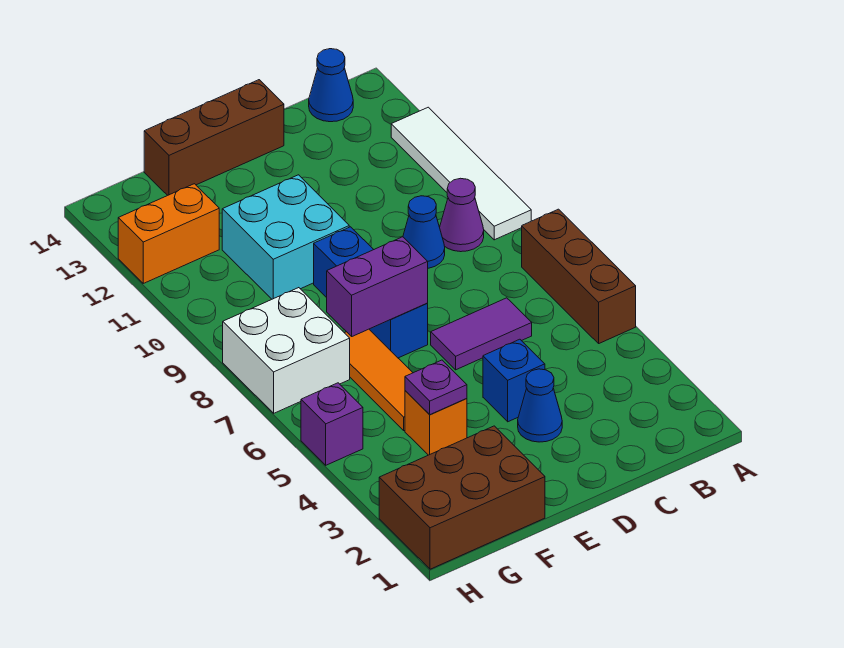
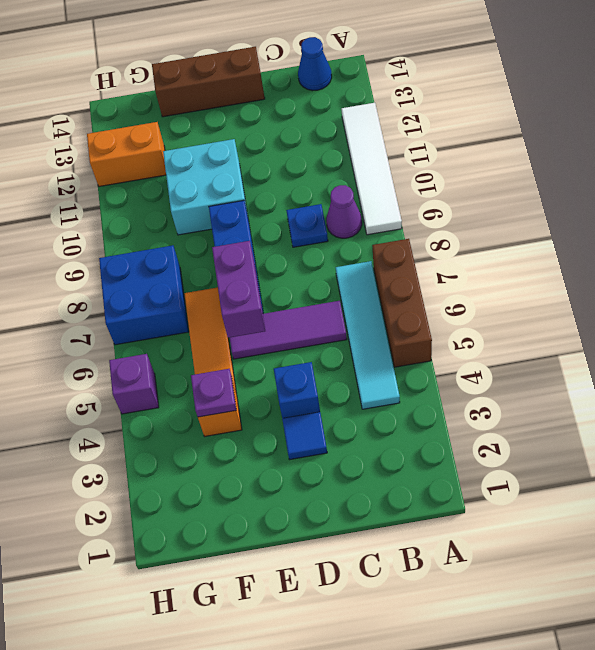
none -> cyan tile B4:B7 level 1
purple tile C6:D6 level 1 -> purple tile C6:E6 level 1
blue cone C9 level 1 -> blue plate C9 level 1
blue cone D3 level 1 -> blue tile D3 level 1
purple brick E7:F7 level 2 -> purple brick E6:E7 level 2
brown brick F1:H2 level 1 -> none
white brick G7:H8 level 1 -> blue brick G7:H8 level 1

